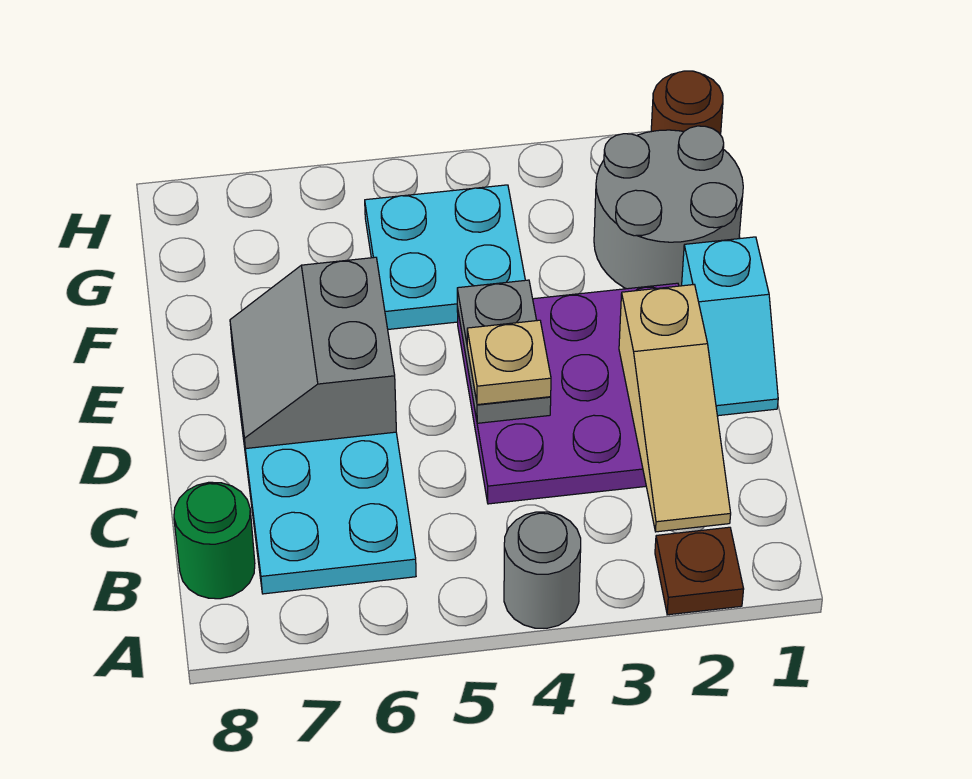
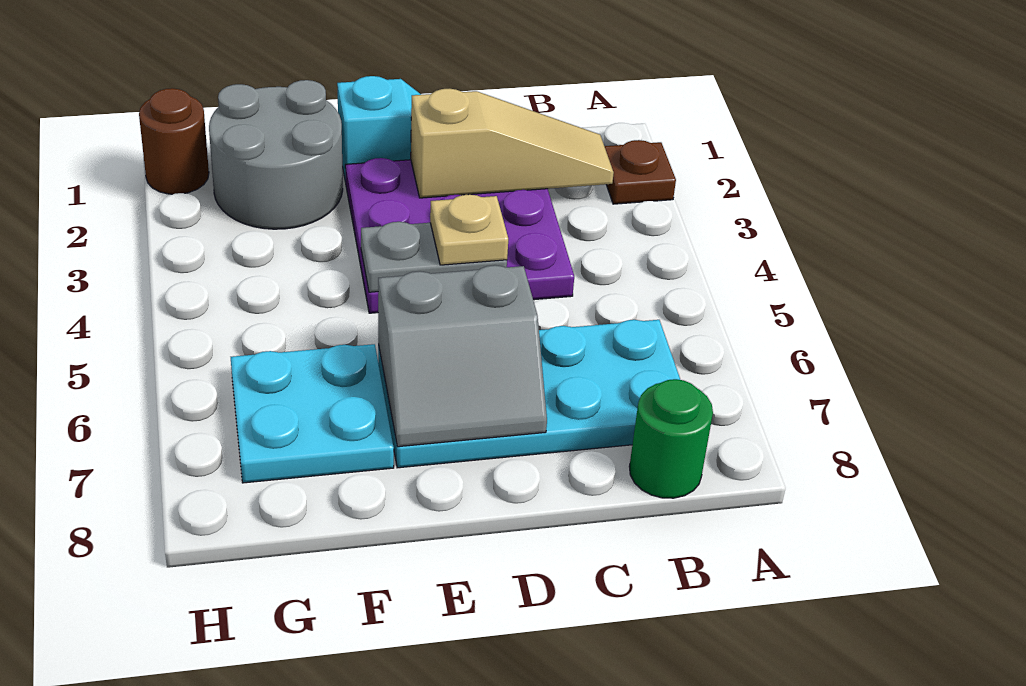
grey round brick A4 level 1 -> none
cyan plate F4:G5 level 1 -> cyan plate F6:G7 level 1

